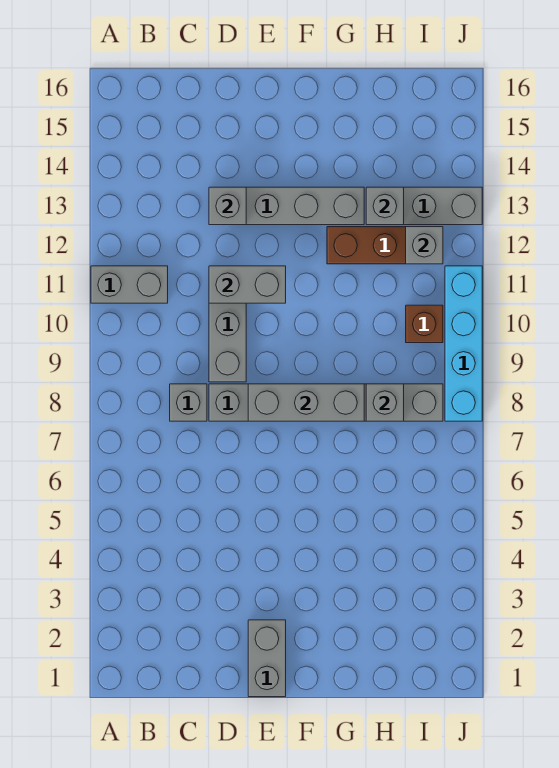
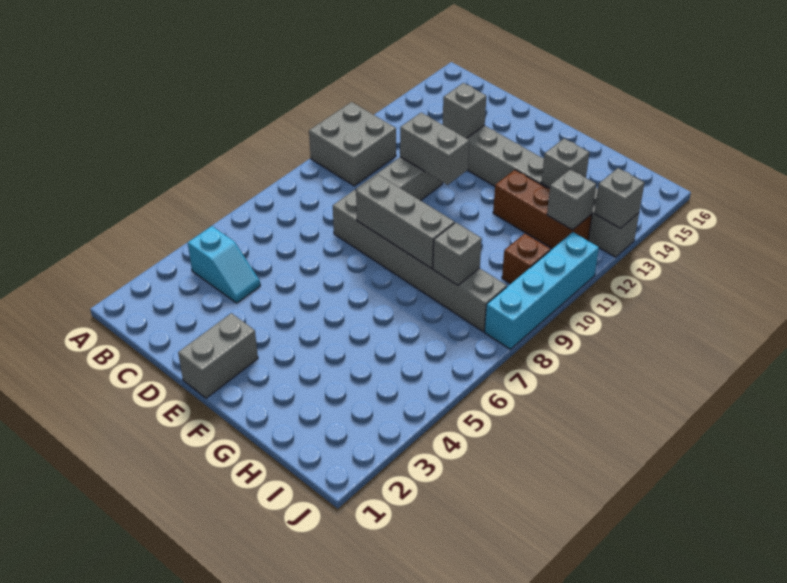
grey brick A11:B11 level 1 -> grey brick A10:B11 level 1
none -> cyan slope B4:C4 level 1 top B
grey brick C8 level 1 -> grey brick J13 level 2

